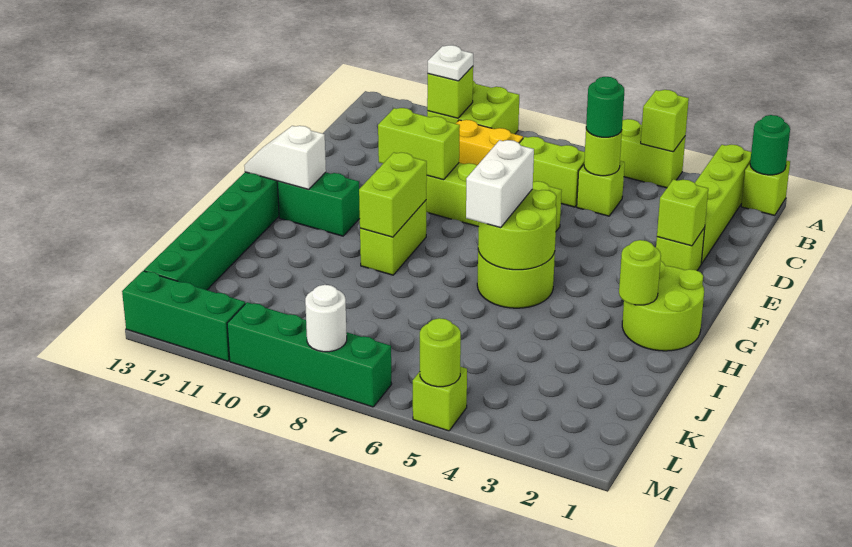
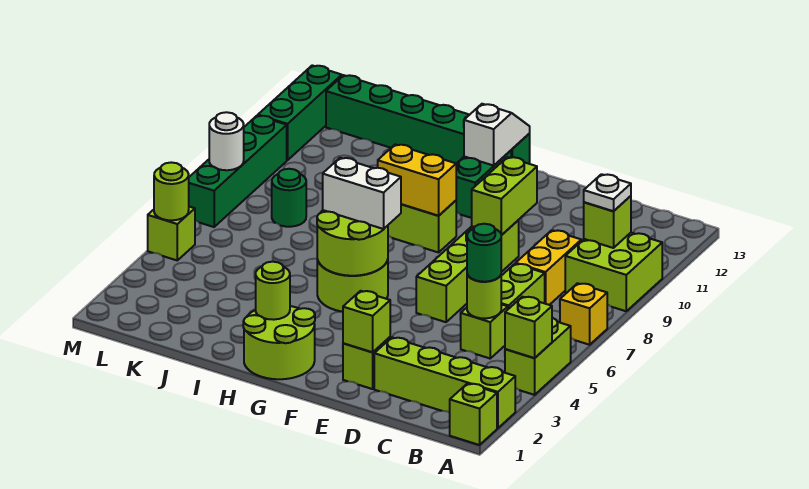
green round brick A1 level 2 -> green round brick K8 level 1
none -> yellow brick A7 level 1
lime brick G9:H9 level 2 -> yellow brick G9:H9 level 2

